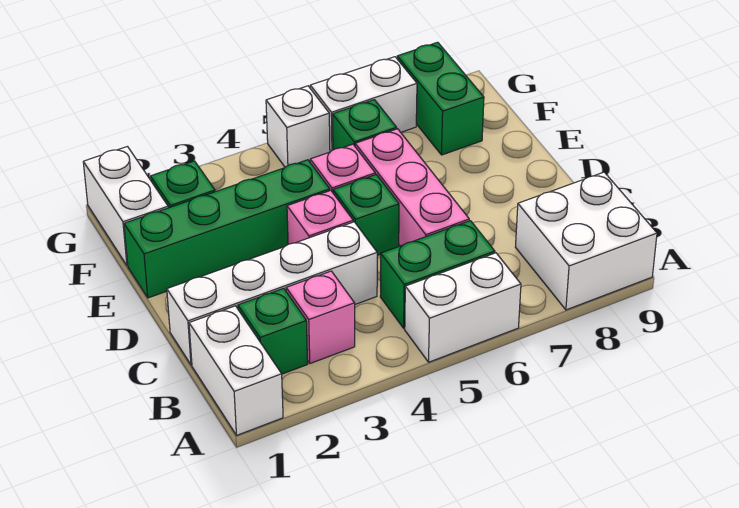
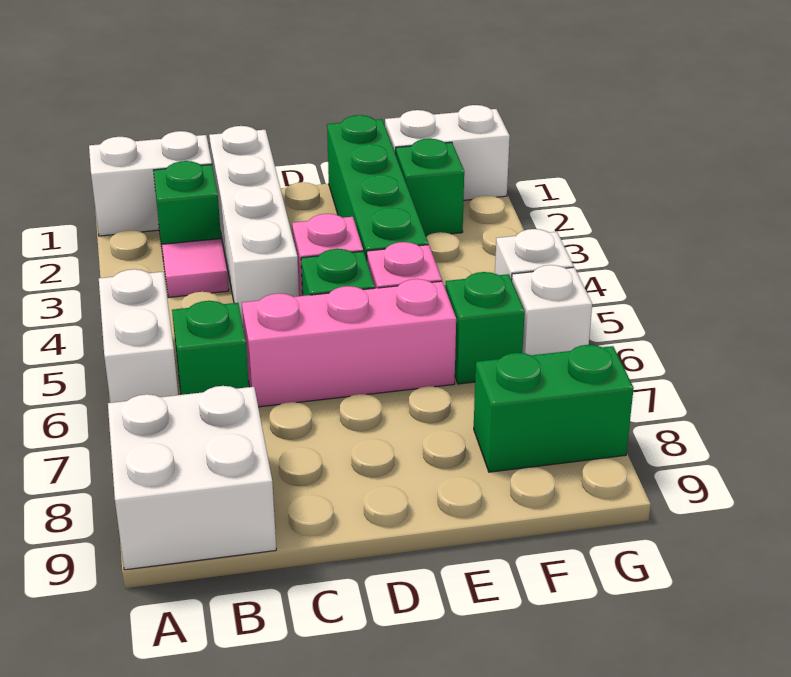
pink brick B3 level 1 -> pink tile B3 level 1
green brick B5:B6 level 1 -> green brick B6 level 1
white brick G6:G7 level 1 -> white brick G6 level 1

